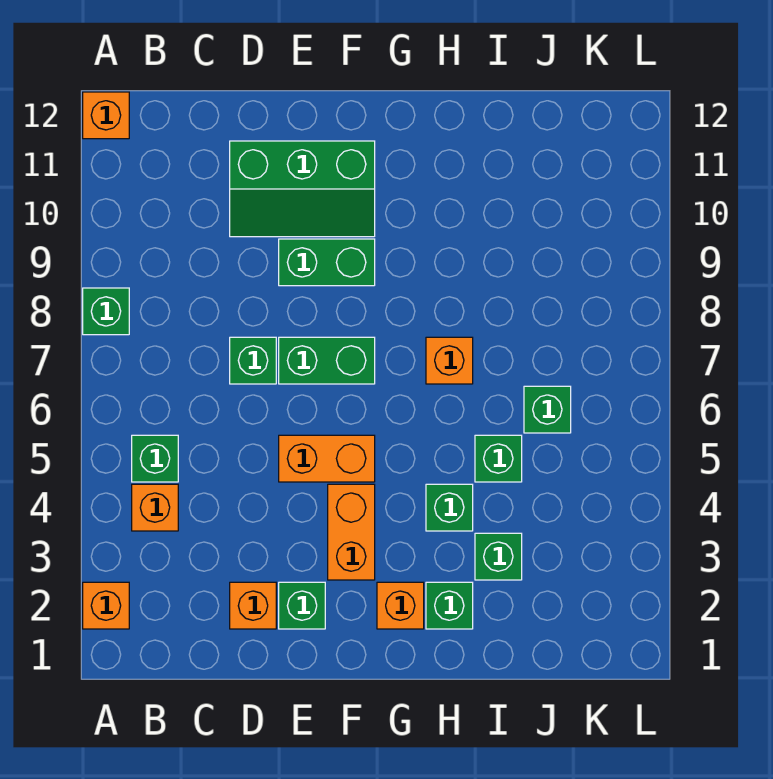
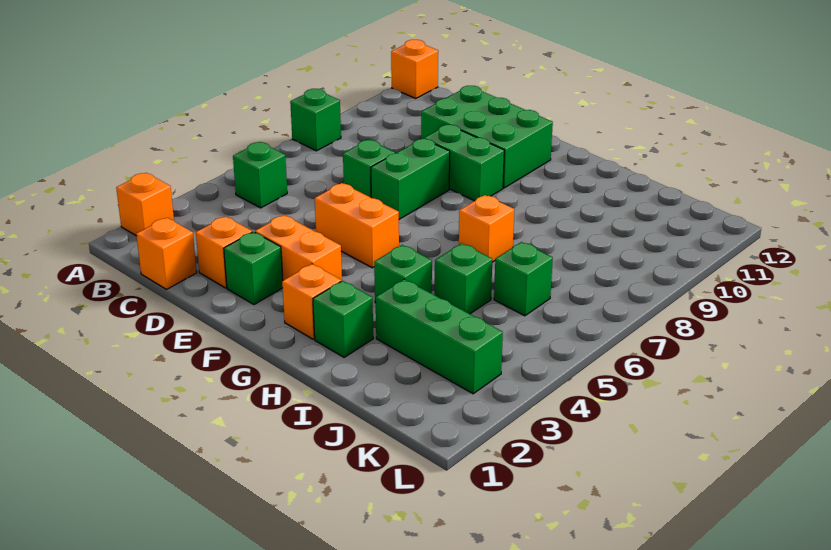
orange brick B4 level 1 -> orange brick C1 level 1
green slope D10:F11 level 1 top 11 -> green brick D10:F11 level 1
green brick E7:F7 level 1 -> green brick E7:E8 level 1
orange brick F3:F4 level 1 -> orange brick E3:F3 level 1
green brick I3 level 1 -> green brick I3:K3 level 1

